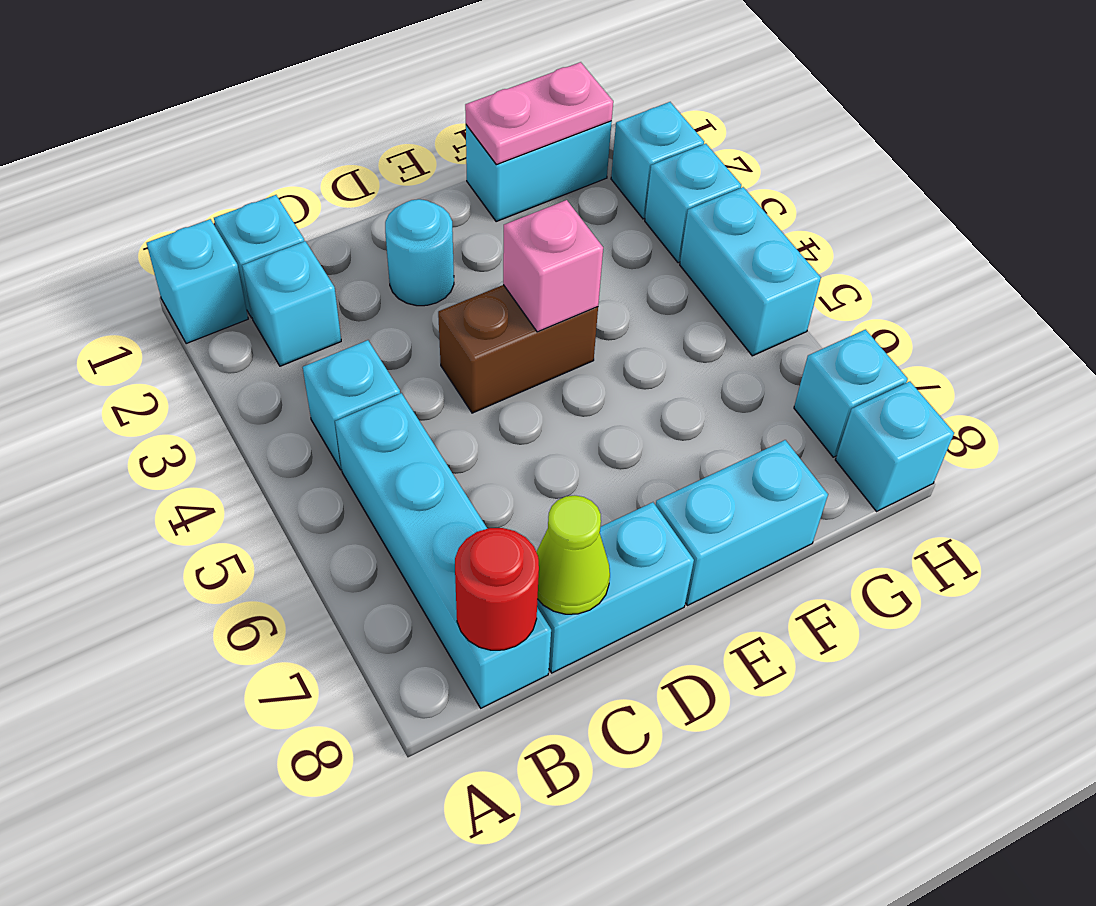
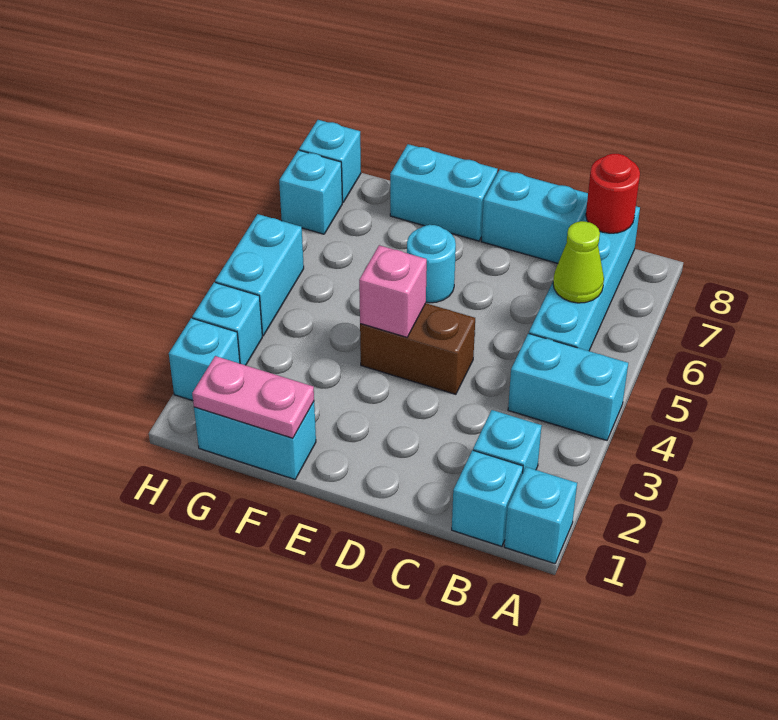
cyan brick B4 level 1 -> cyan brick A4:B4 level 1
lime cone C8 level 2 -> lime cone B6 level 2
cyan round brick D2 level 1 -> cyan round brick E6 level 1

